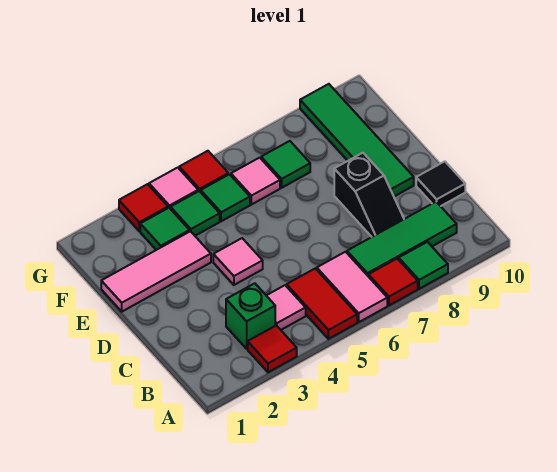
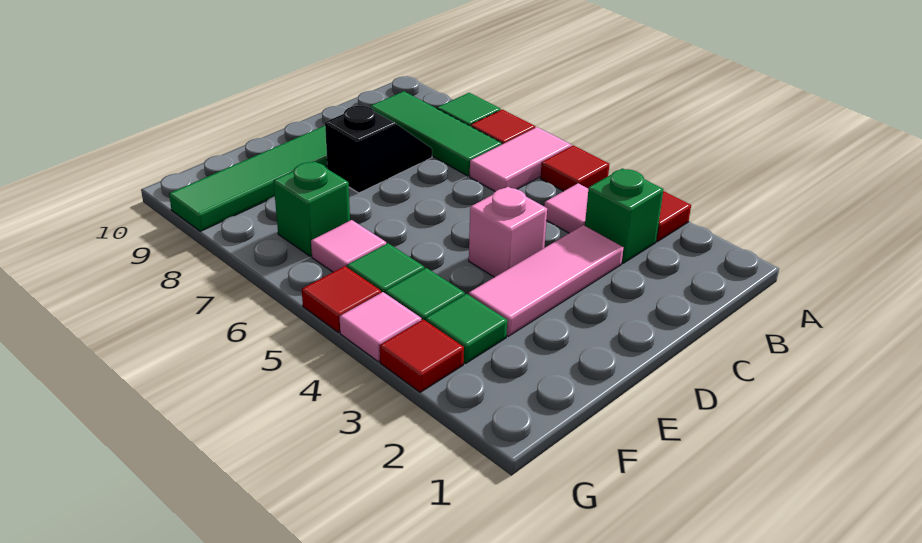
red tile A5:B5 level 1 -> red tile A5 level 1
black tile C10 level 1 -> none
pink tile D4 level 1 -> pink brick D4 level 1
pink tile E1:E3 level 1 -> pink tile C3:E3 level 1
green tile F7 level 1 -> green brick F7 level 1

